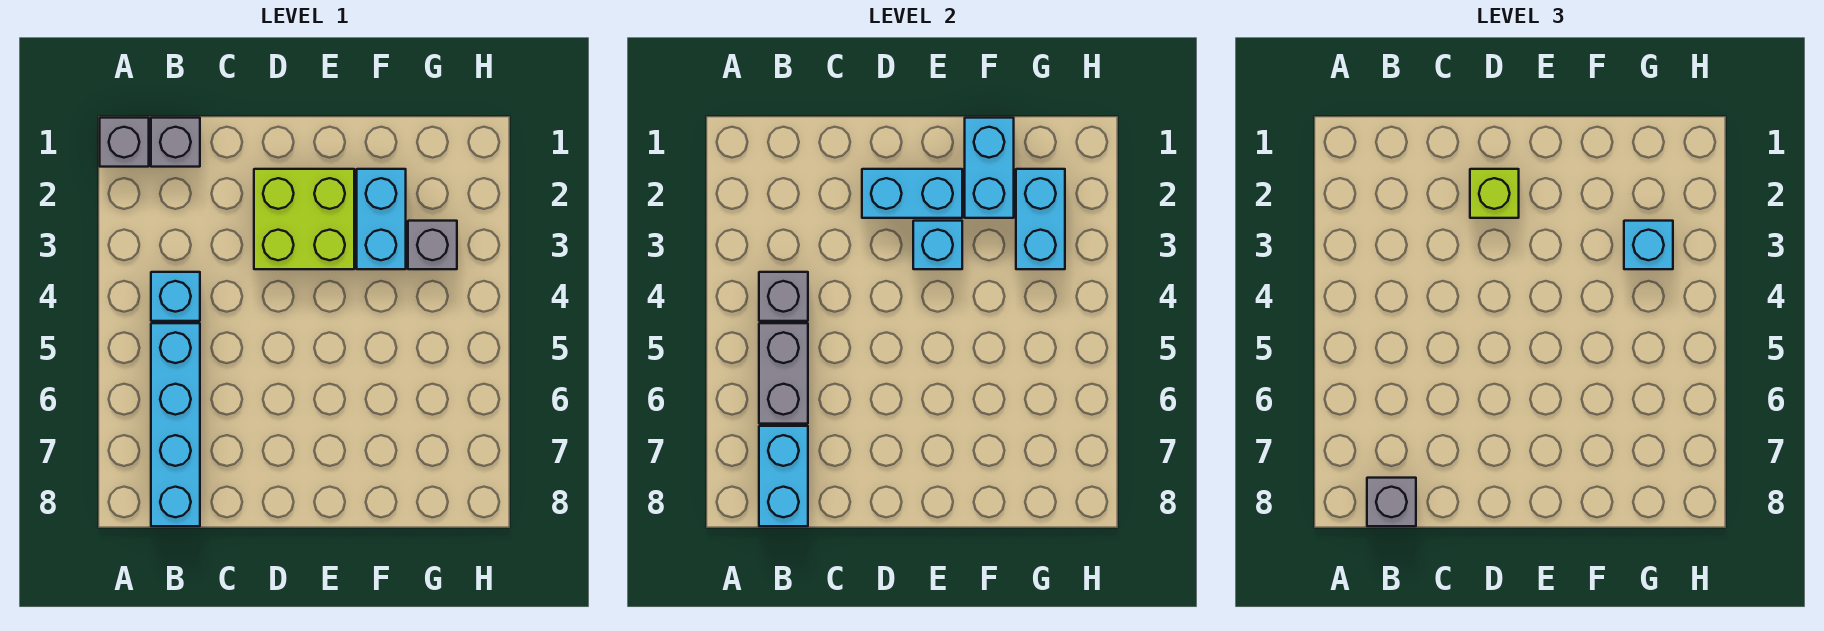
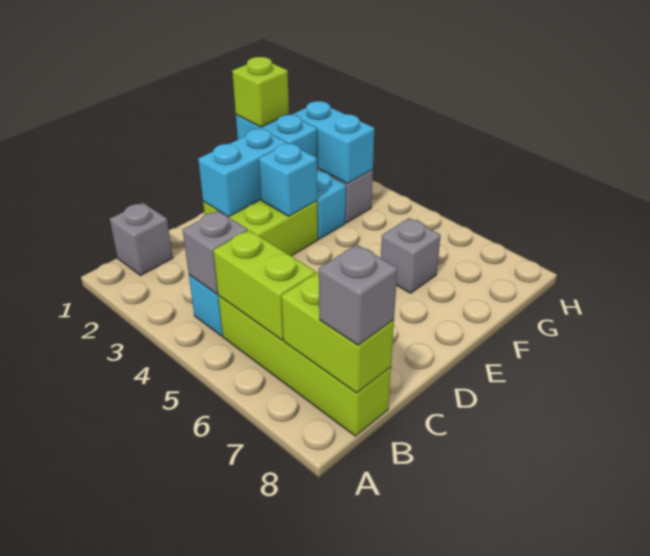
grey brick A1 level 1 -> grey brick F6 level 1
cyan brick B5:B8 level 1 -> lime brick B5:B8 level 1
grey brick B5:B6 level 2 -> lime brick B5:B6 level 2
cyan brick B7:B8 level 2 -> lime brick B7:B8 level 2
lime brick D2 level 3 -> lime brick F1 level 3
cyan brick G3 level 3 -> none

